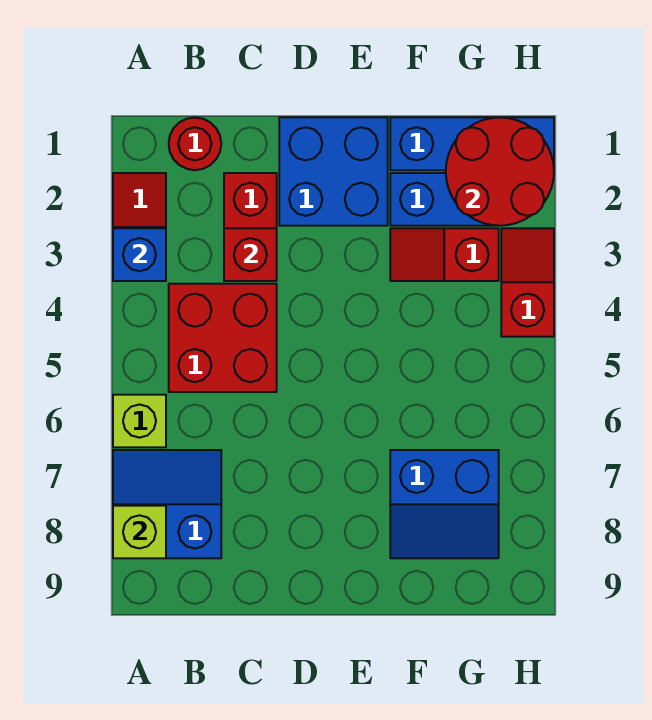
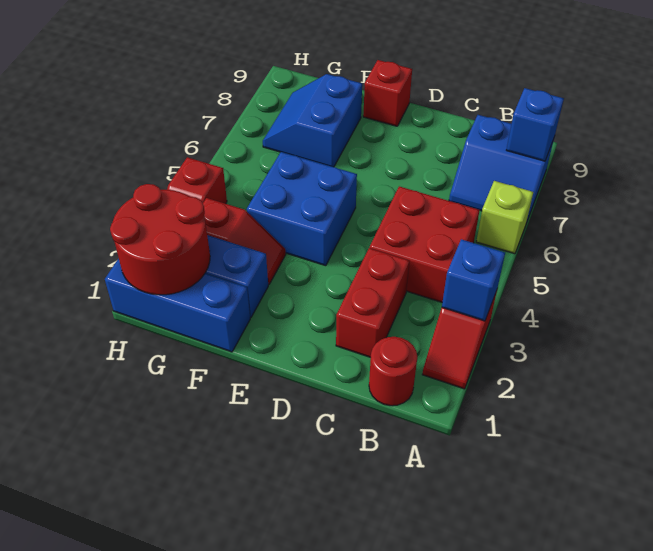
lime brick A8 level 2 -> blue brick A8 level 2
red brick C3 level 2 -> red brick E9 level 1
blue brick D1:E2 level 1 -> blue brick E4:F5 level 1
blue slope F7:G8 level 1 top 7 -> blue slope F7:G8 level 1 top F

